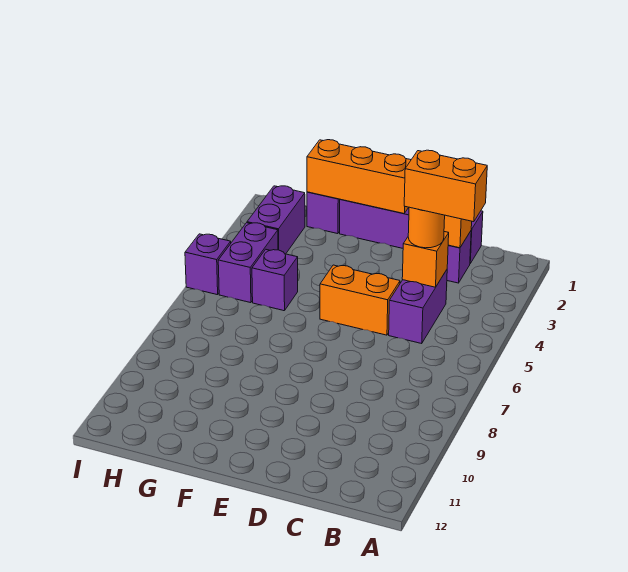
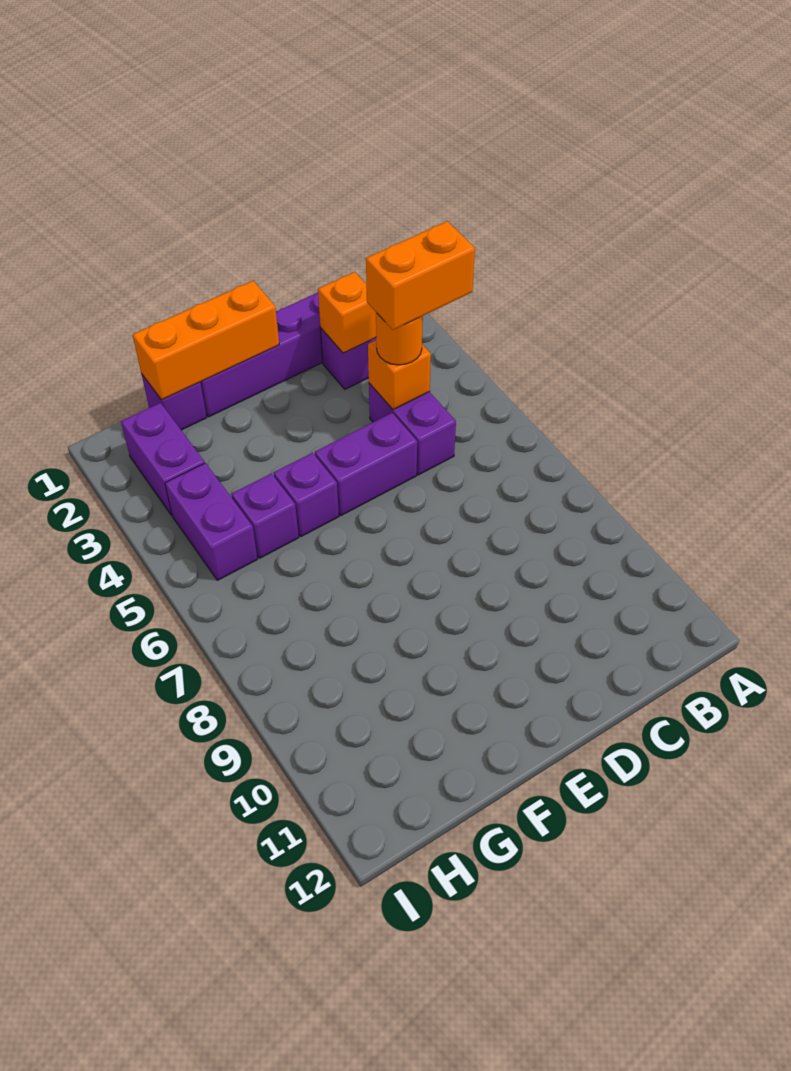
orange brick D5:E5 level 1 -> purple brick D5:E5 level 1
purple brick I5 level 1 -> purple brick F5 level 1

